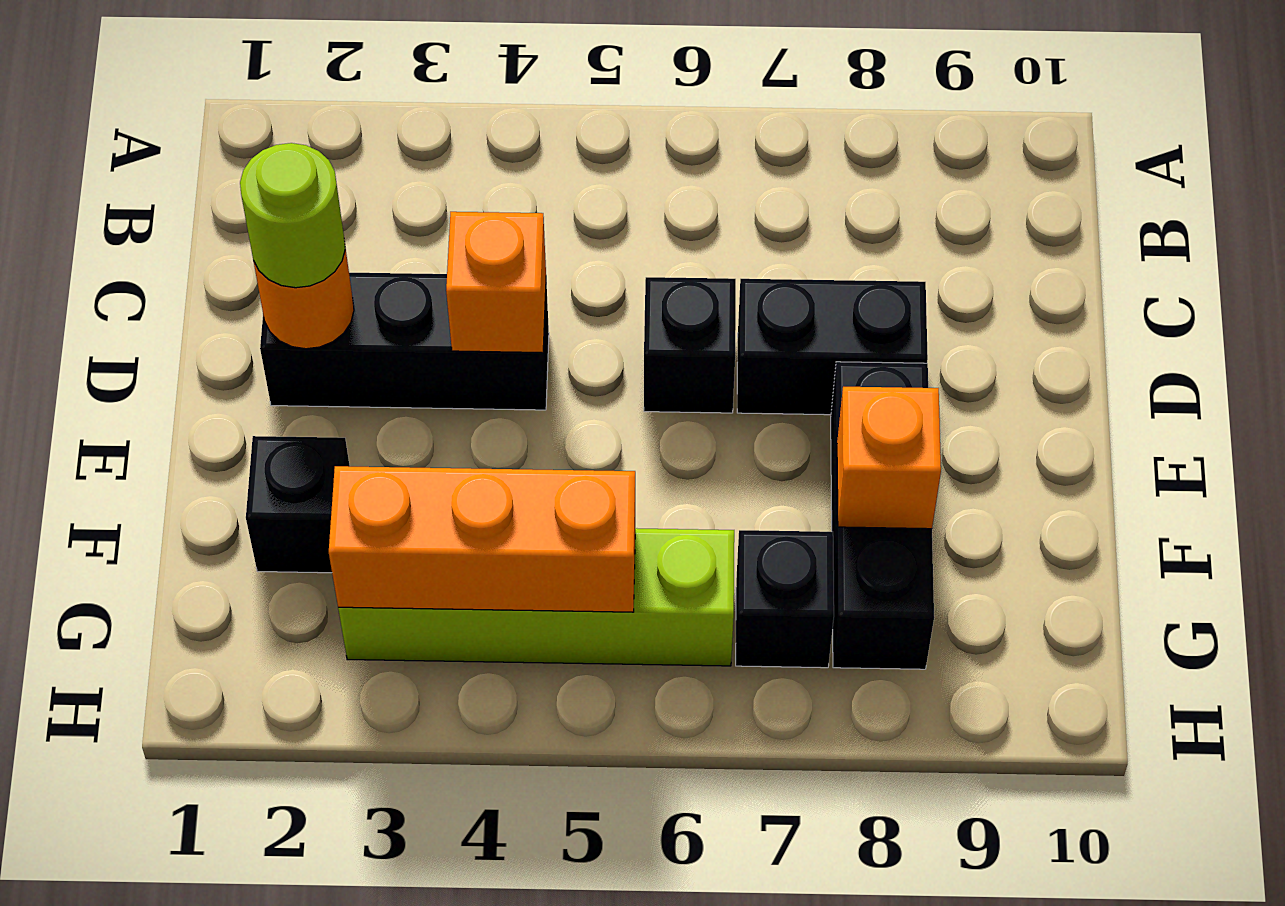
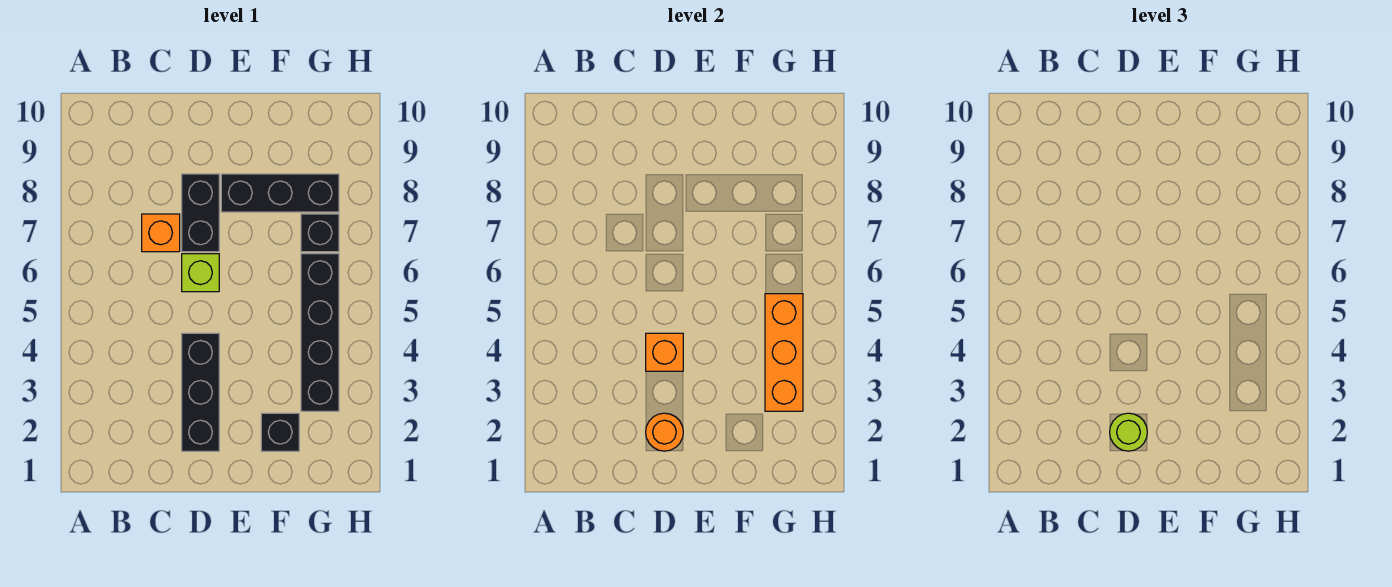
black brick D6 level 1 -> lime brick D6 level 1
orange brick F8 level 2 -> orange brick C7 level 1
lime brick G3:G6 level 1 -> black brick G3:G6 level 1

